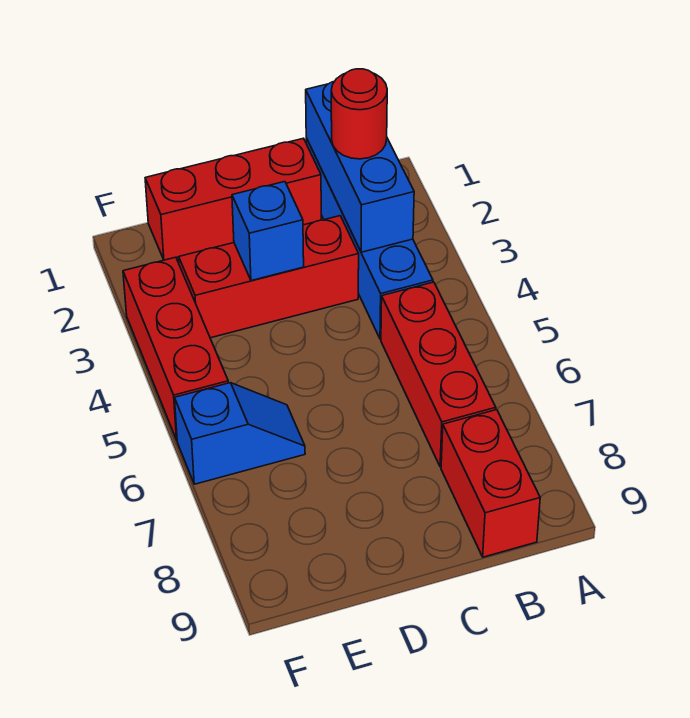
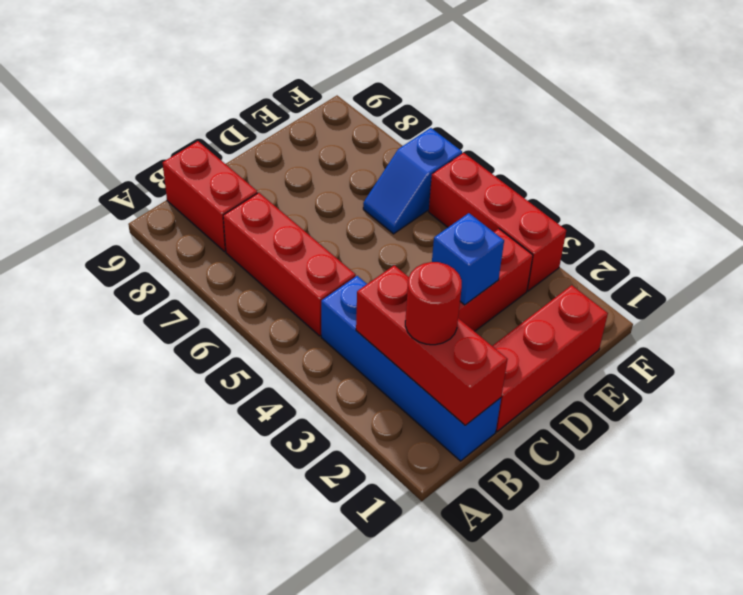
blue brick B1:B3 level 2 -> red brick B1:B3 level 2

